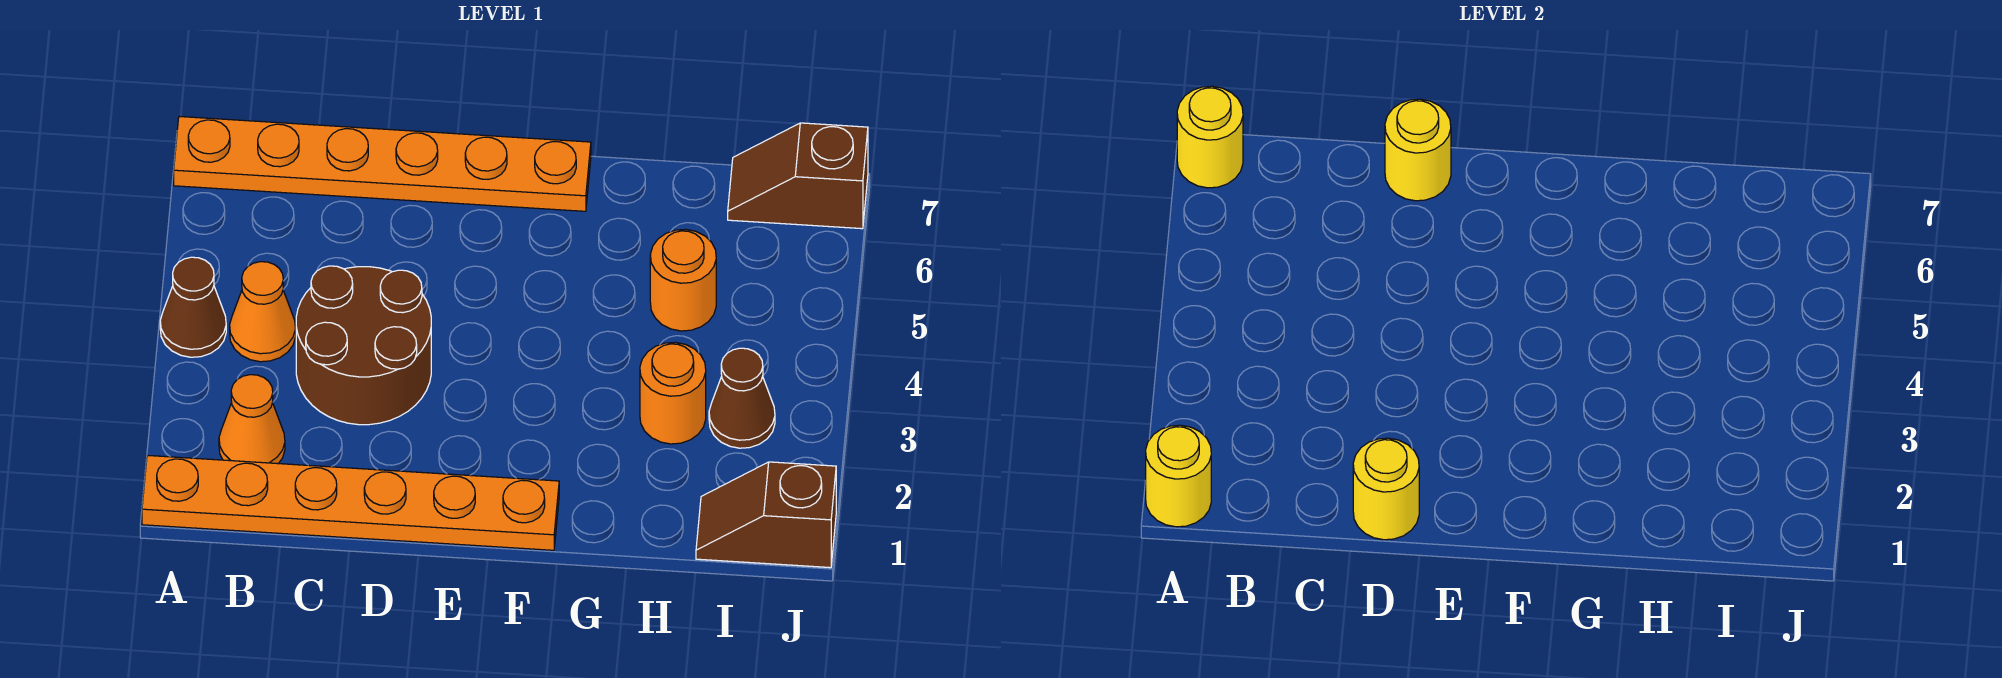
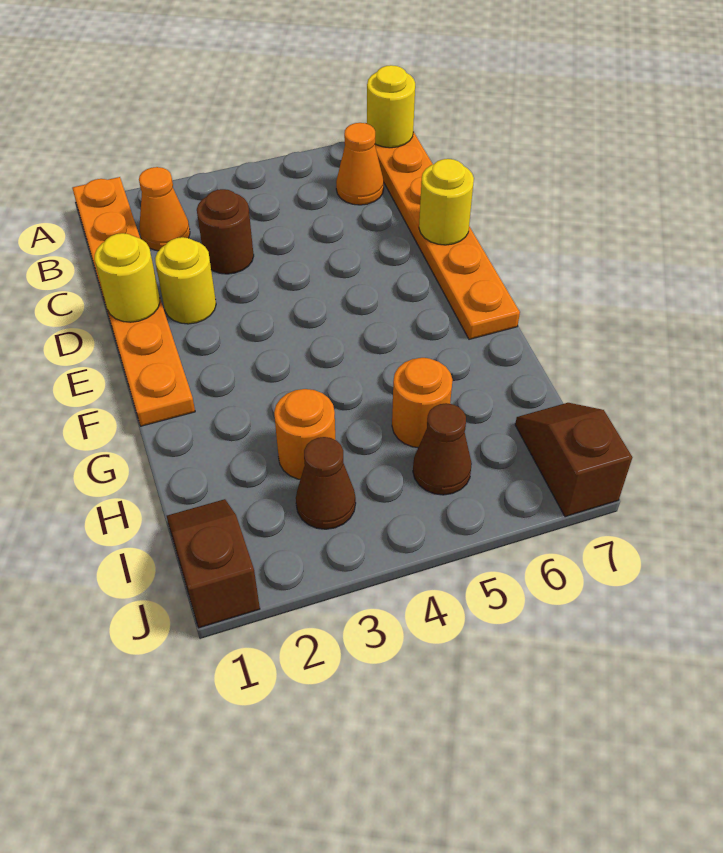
yellow round brick A1 level 2 -> yellow round brick D2 level 1
brown cone A4 level 1 -> brown cone I5 level 1
orange cone B4 level 1 -> orange cone B6 level 1
brown round brick C3:D4 level 1 -> brown round brick C3 level 1

